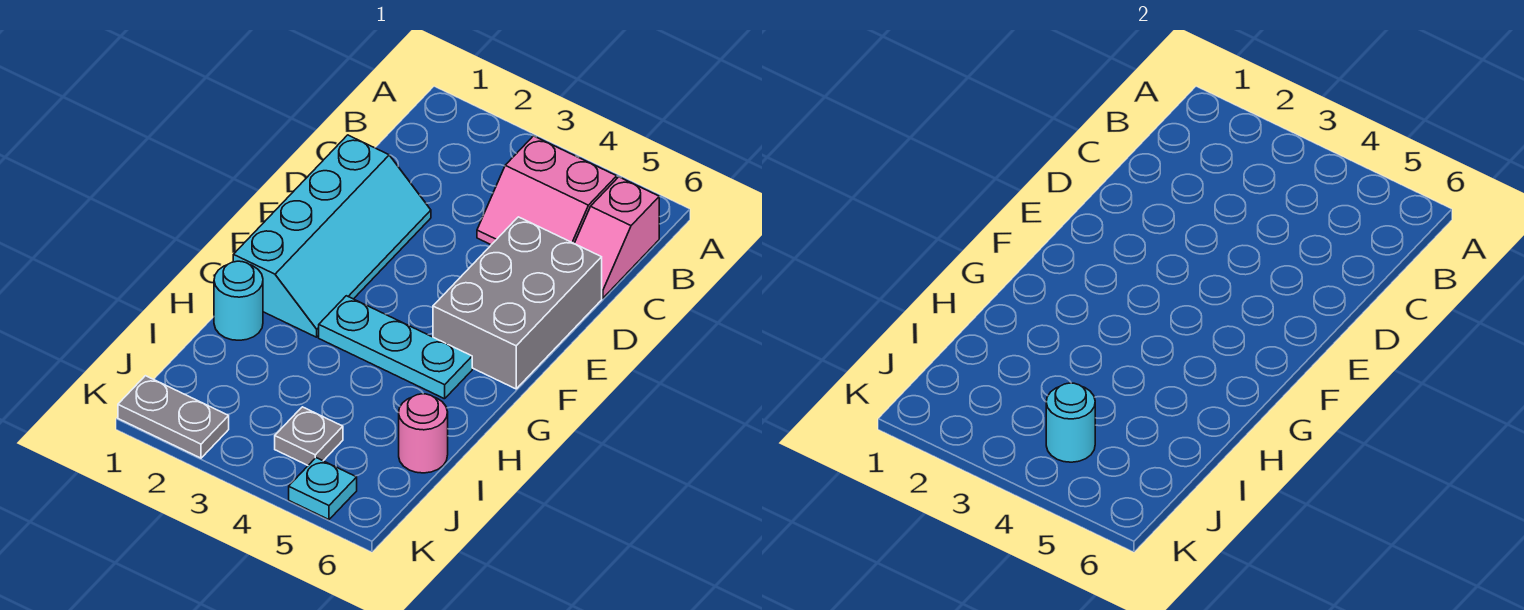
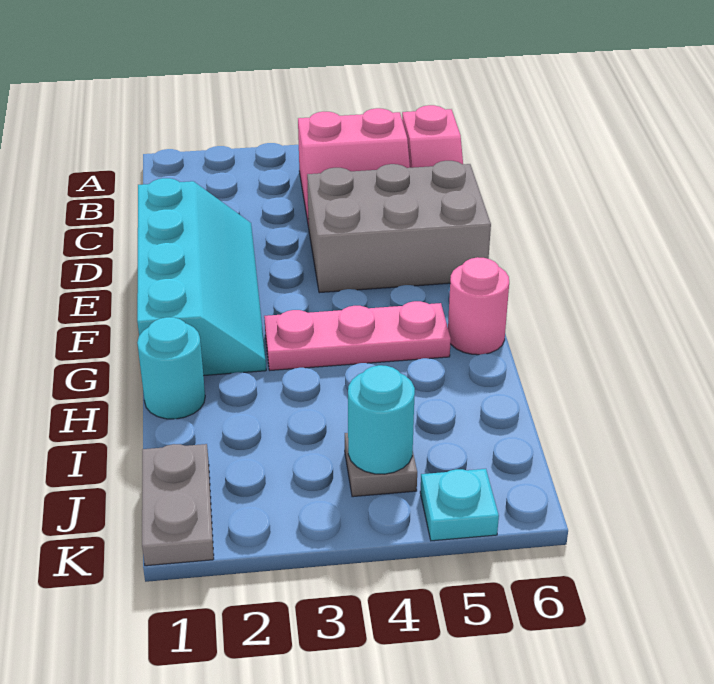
grey brick D5:F6 level 1 -> grey brick D4:E6 level 1
cyan plate G3:G5 level 1 -> pink plate G3:G5 level 1
pink round brick I6 level 1 -> pink round brick G6 level 1
grey plate K1:K2 level 1 -> grey plate J1:K1 level 1

